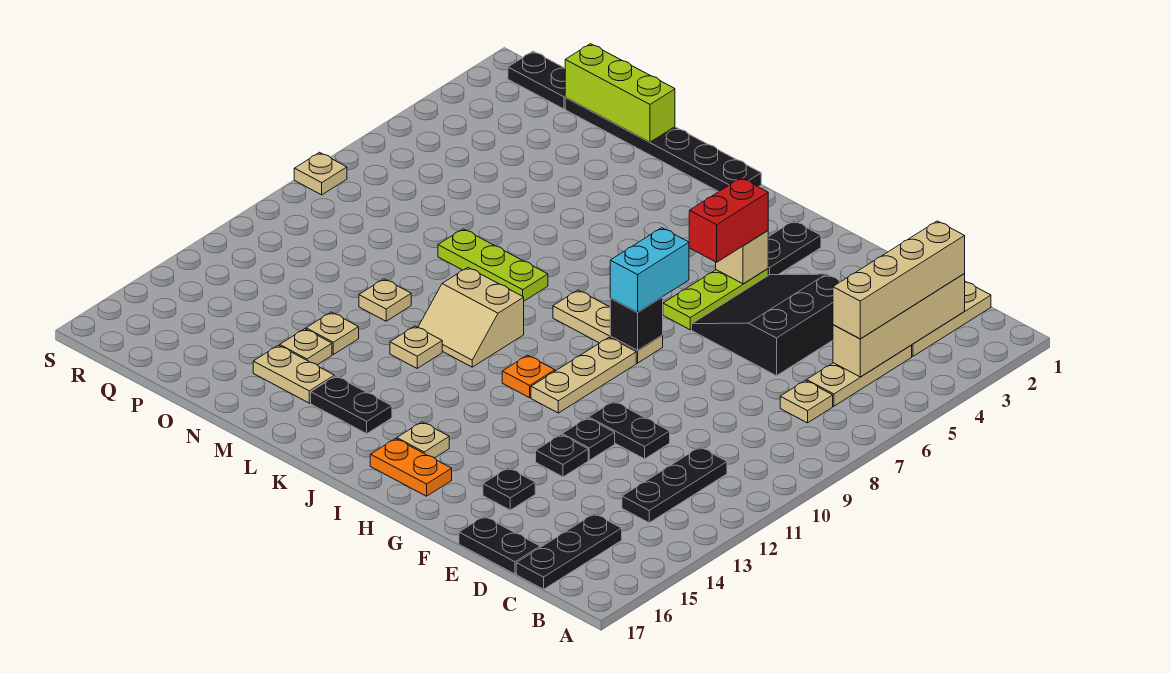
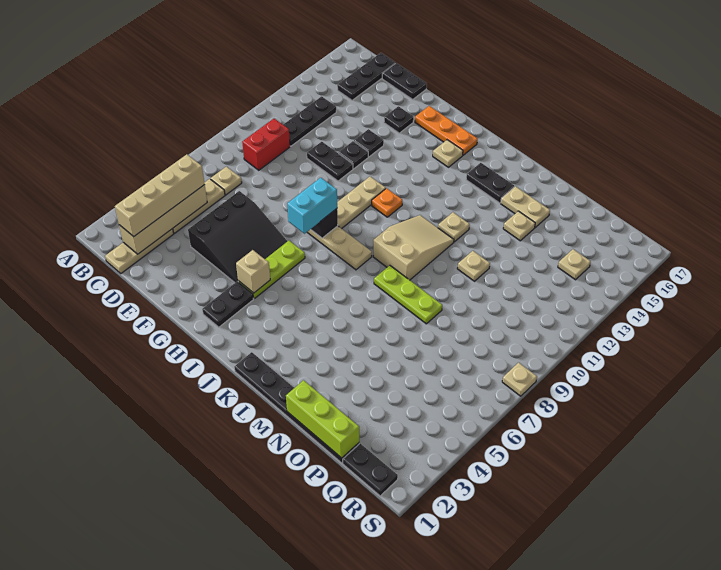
red brick H4:H5 level 3 -> red brick C9:C10 level 1
orange plate H16:I16 level 1 -> orange plate G16:I16 level 1
tan slope K10:L11 level 1 top 10 -> tan slope K9:L11 level 1 top 9
tan plate N13 level 1 -> tan plate Q14 level 1

